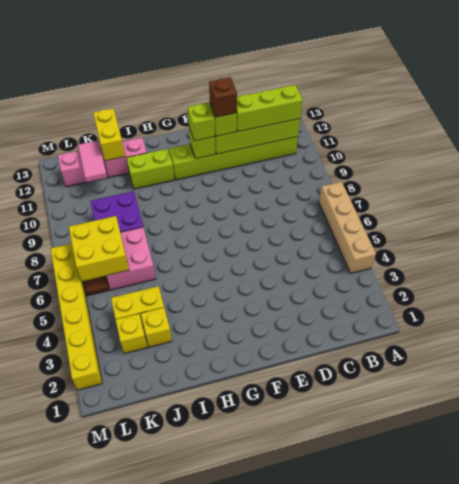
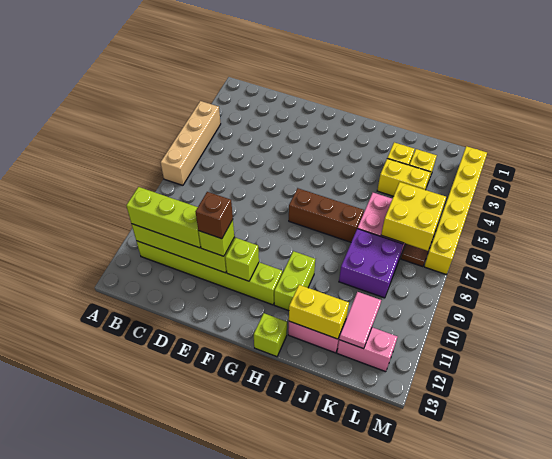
lime brick F11 level 3 -> lime brick H13 level 1
none -> brown brick G7:I7 level 1
lime brick H11:I11 level 1 -> lime brick H10:H11 level 1
yellow brick J12:J13 level 2 -> yellow brick I12:J12 level 2

